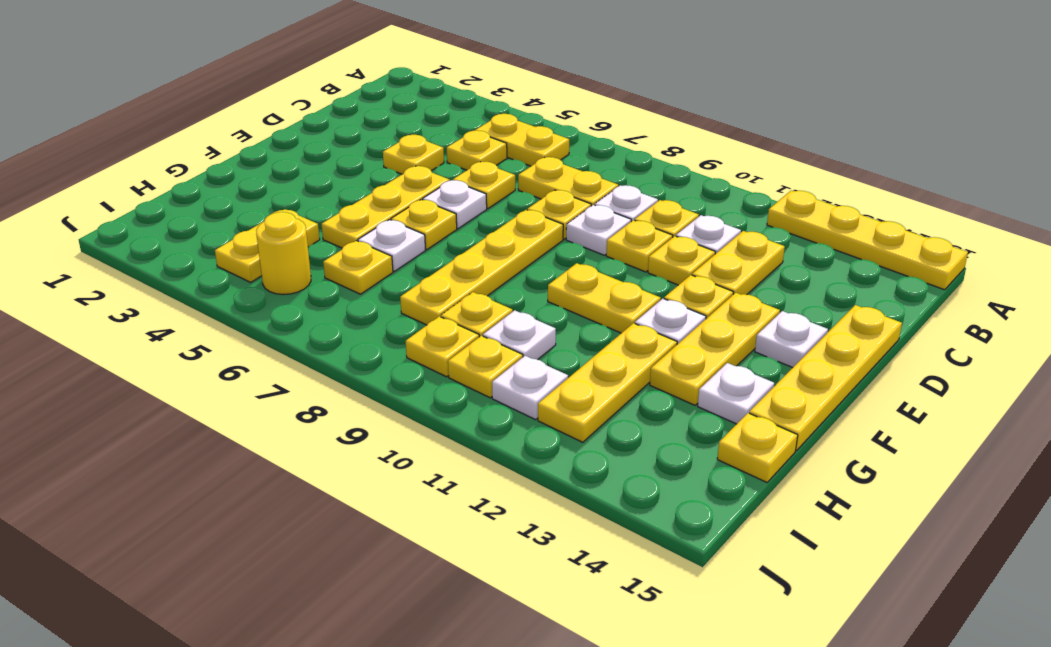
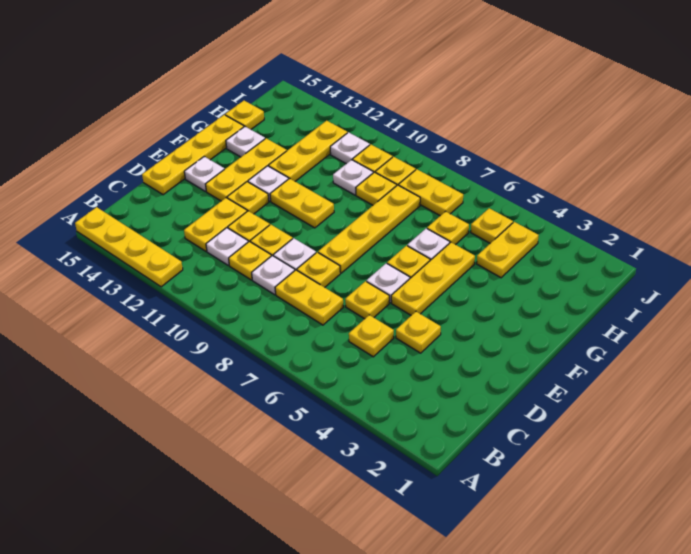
yellow plate B5:B6 level 1 -> yellow plate I7:I8 level 1
yellow round brick I5 level 1 -> yellow plate I5 level 1

